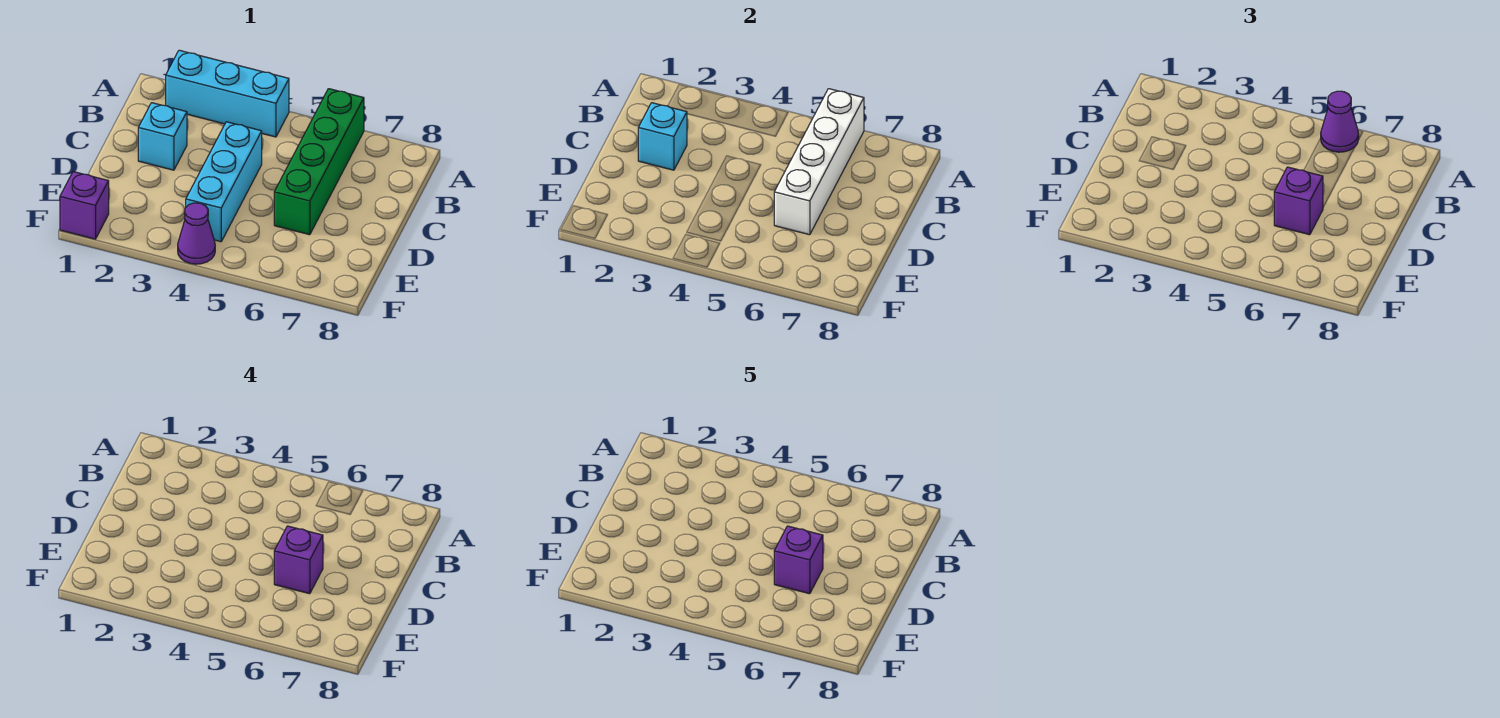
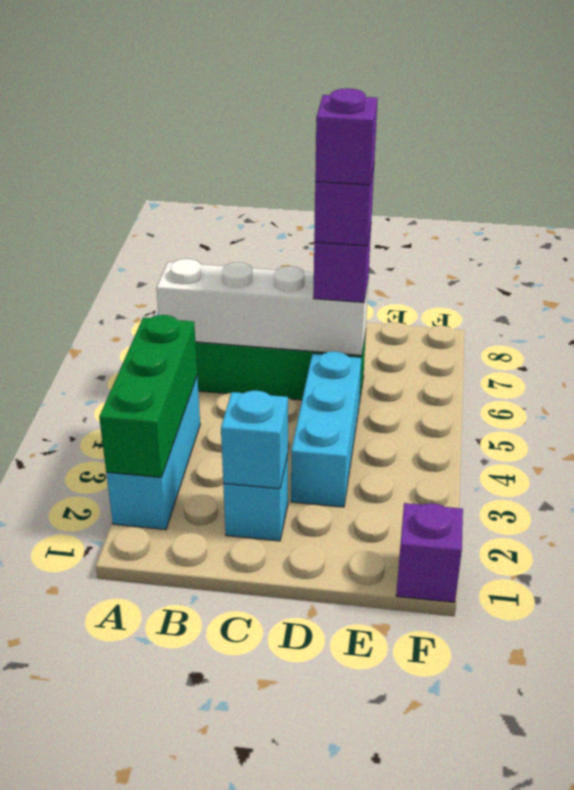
none -> green brick A2:A4 level 2
purple cone A6 level 3 -> none
cyan brick C4:E4 level 1 -> cyan brick D3:D5 level 1
purple cone F4 level 1 -> none

